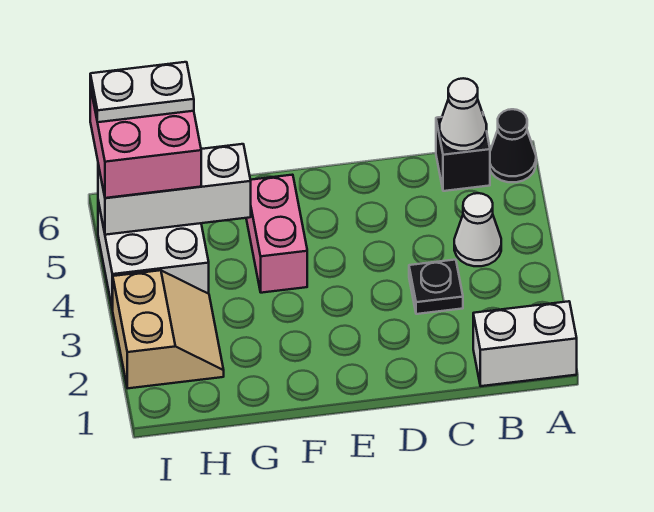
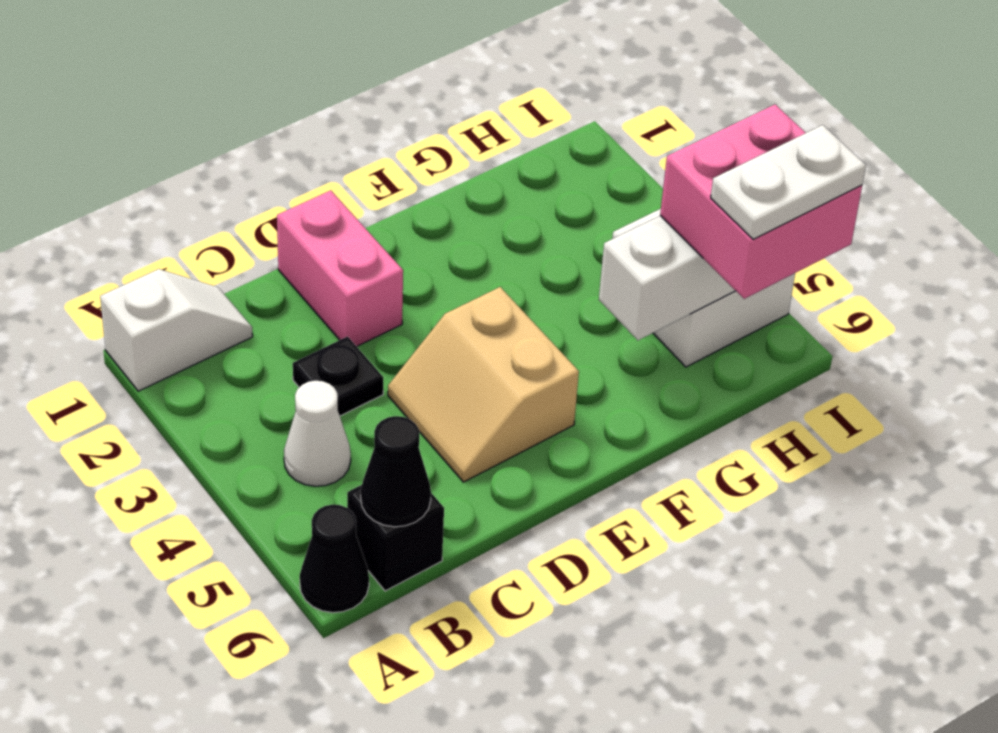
white brick A1:B1 level 1 -> white slope A1:B1 level 1 top A
white cone B6 level 2 -> black cone B6 level 2
pink brick F4:F5 level 1 -> pink brick D1:D2 level 1
tan slope H2:I3 level 1 top I -> tan slope D4:E5 level 1 top E

